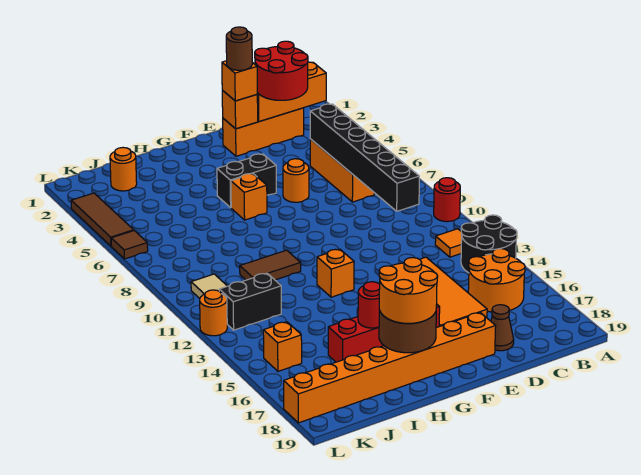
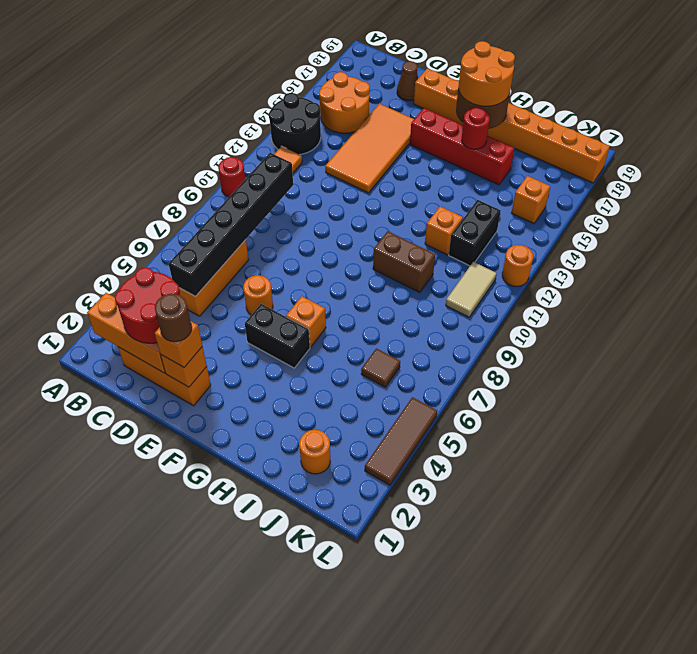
orange brick G12 level 1 -> orange brick I12 level 1
brown tile H10:I10 level 1 -> brown brick H10:I10 level 1
black brick J12:K12 level 1 -> black brick J12:J13 level 1
brown tile L6 level 1 -> brown tile J6 level 1

